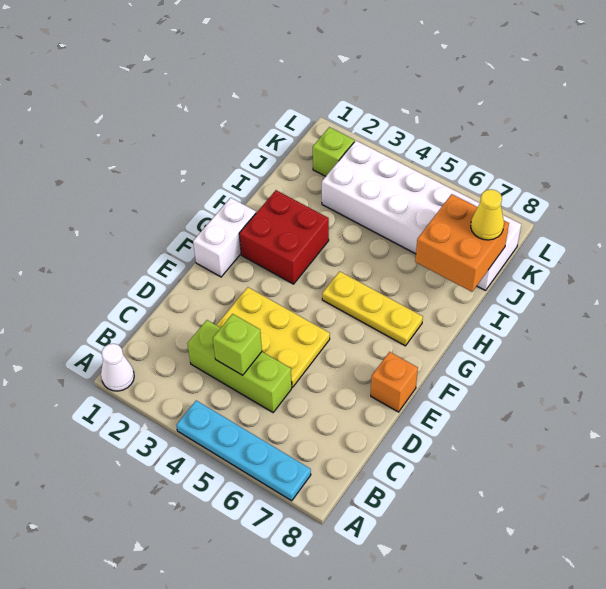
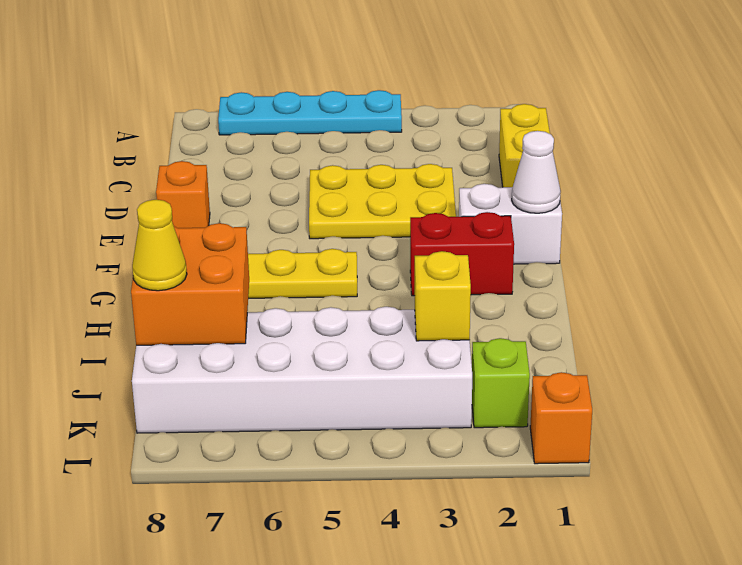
white cone A1 level 1 -> white cone F1 level 2
none -> yellow brick C1:D1 level 1
lime brick C3:C5 level 1 -> none
lime brick C4 level 2 -> none
white brick F1:G1 level 1 -> white brick F1:F2 level 1
red brick G2:H3 level 1 -> red brick G2:G3 level 1
none -> yellow brick J3 level 2
none -> orange brick L1 level 1

